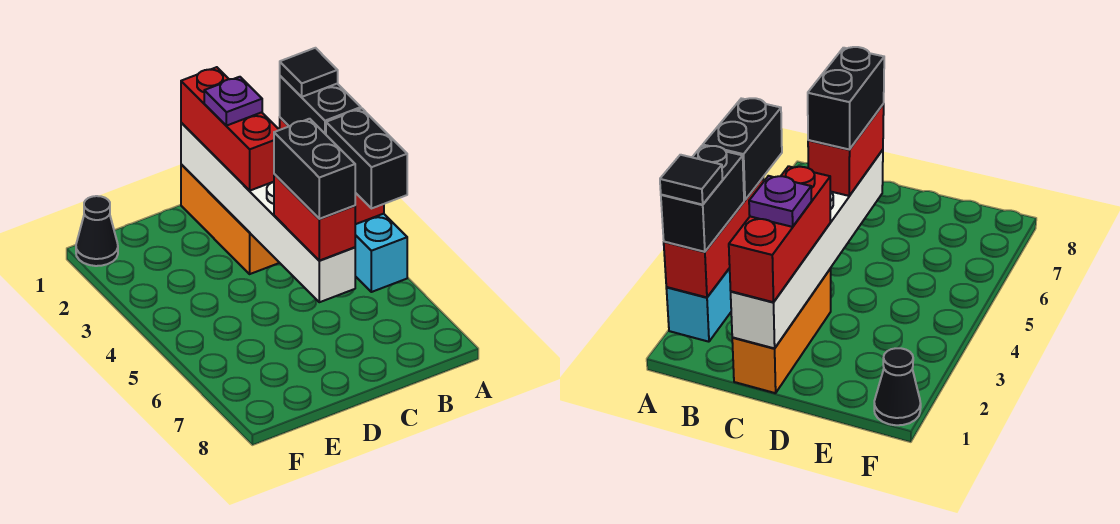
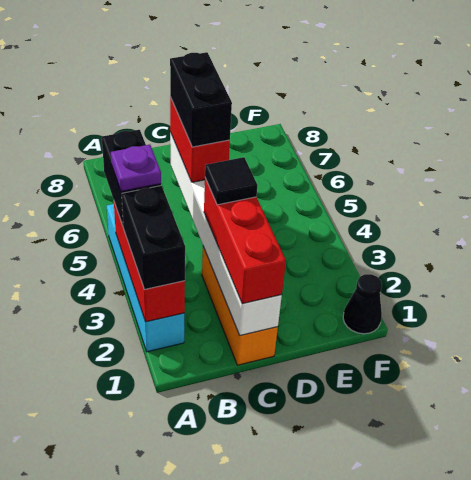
black tile A2 level 4 -> black tile C3 level 4
purple plate C2 level 4 -> purple plate A4 level 4

